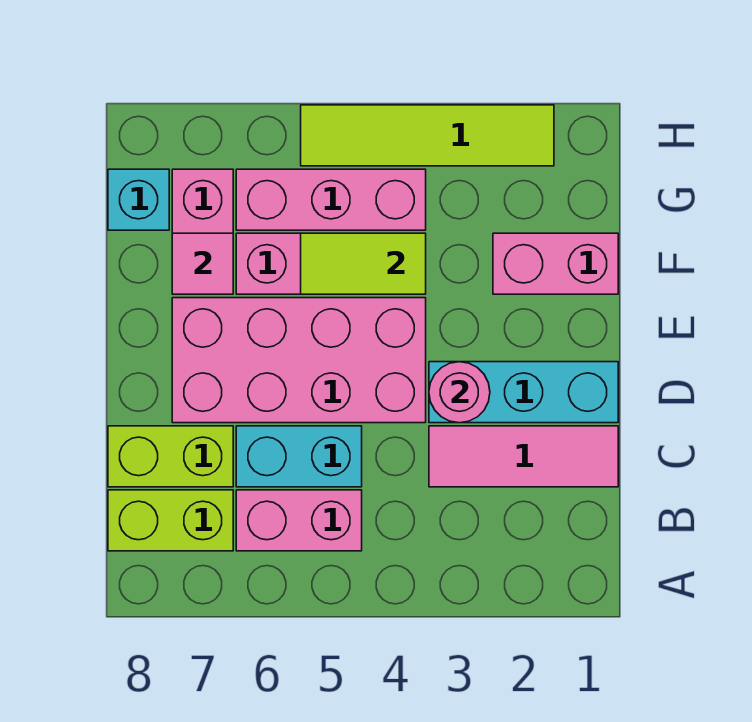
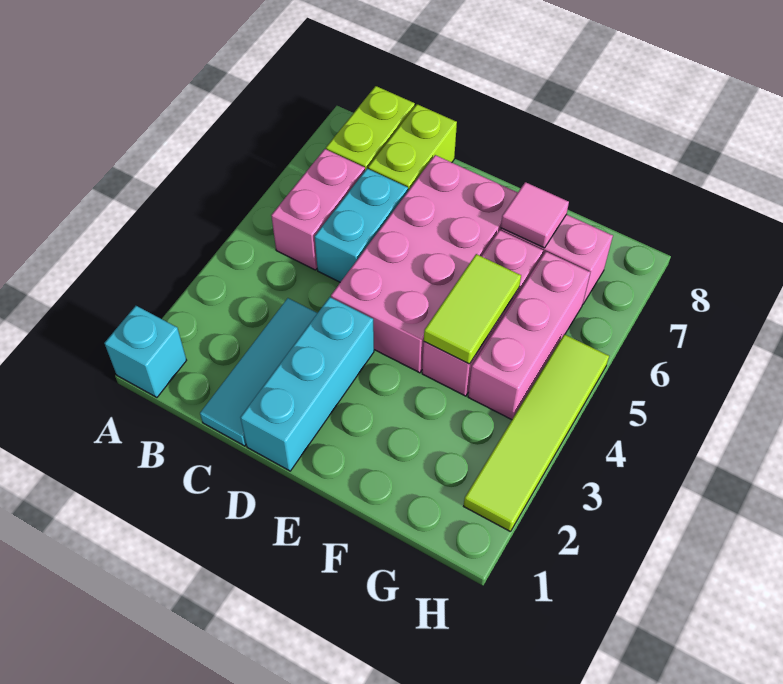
pink tile C1:C3 level 1 -> cyan tile C1:C3 level 1
pink round brick D3 level 2 -> none
pink brick F1:F2 level 1 -> none
cyan brick G8 level 1 -> cyan brick A1 level 1

